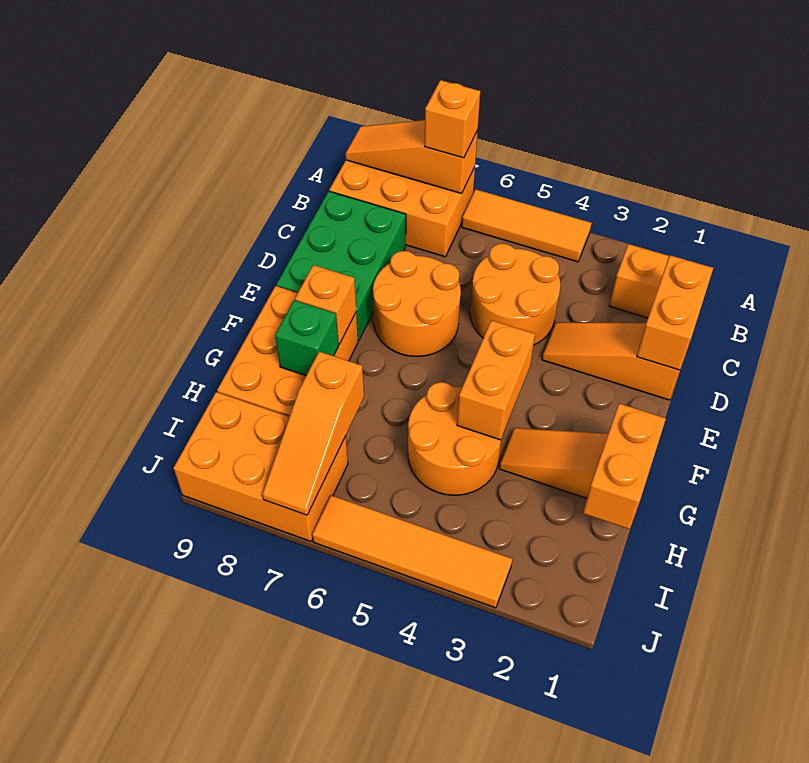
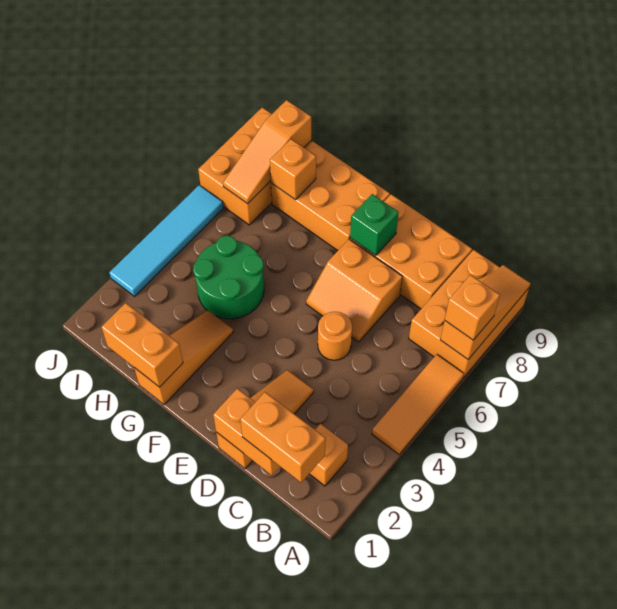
orange round brick C4:D5 level 1 -> orange round brick D5 level 1
green brick C8:E9 level 1 -> orange brick C8:E9 level 1
orange round brick D6:E7 level 1 -> orange slope D6:E7 level 1 top 7
orange brick F4:G4 level 2 -> orange brick B1:C1 level 3
orange brick F8 level 2 -> orange brick H8 level 2
orange round brick G4:H5 level 1 -> green round brick G4:H5 level 1
green brick G8 level 2 -> green brick E8 level 2
orange slope H7:J7 level 2 top H -> orange slope I7:I9 level 2 top 9
orange tile J3:J6 level 1 -> cyan tile J3:J6 level 1

